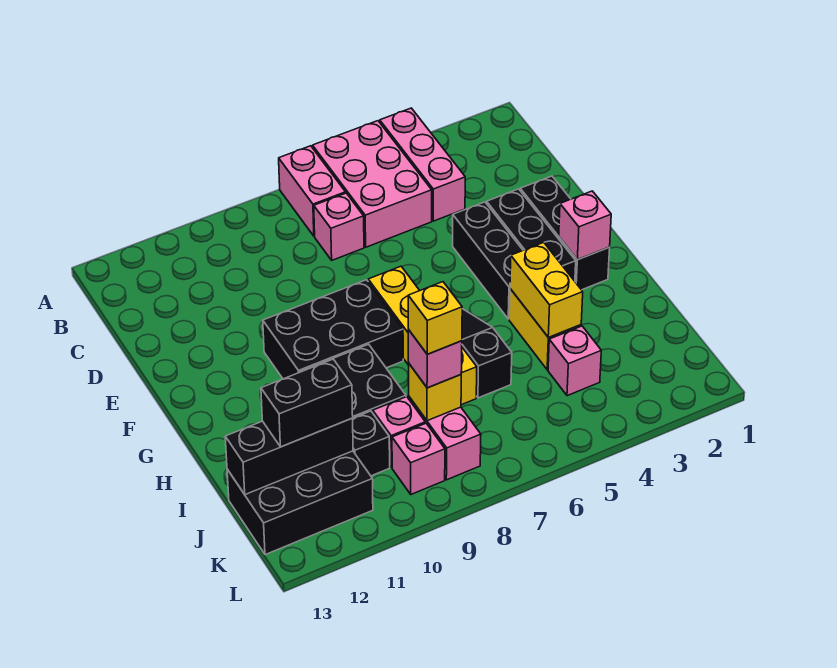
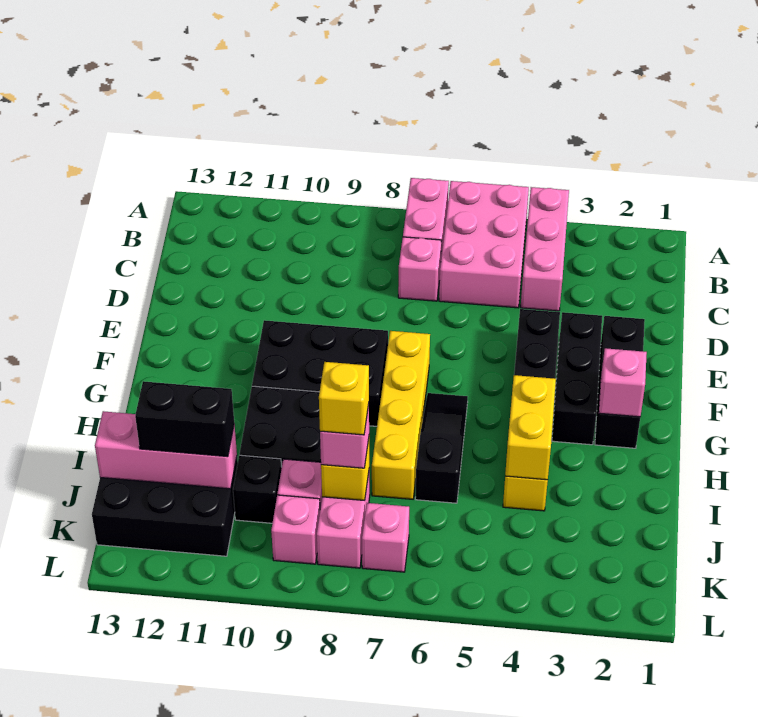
pink brick J4 level 1 -> pink brick K7 level 1
black brick J11:J13 level 2 -> pink brick J11:J13 level 2

